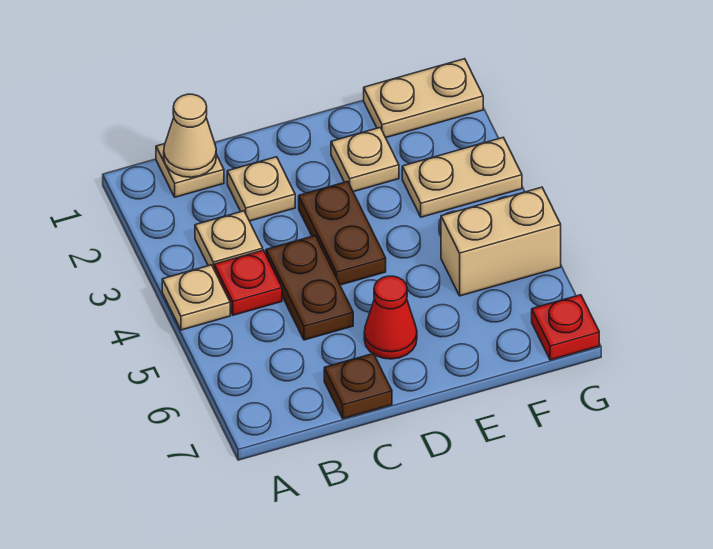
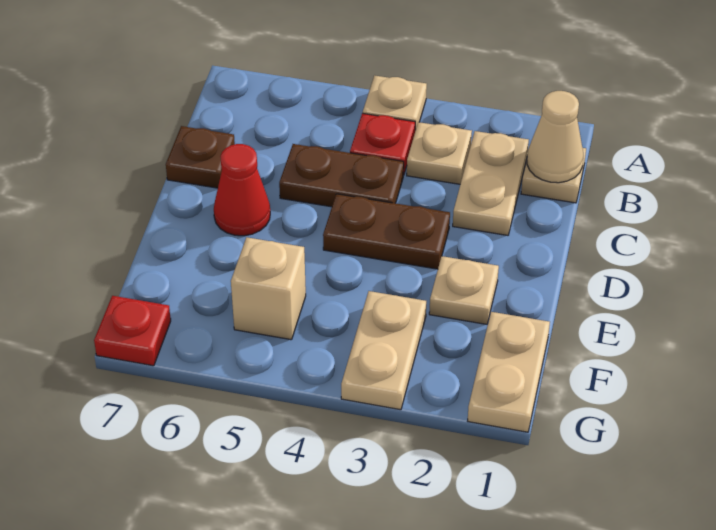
tan plate C2 level 1 -> tan plate B2:C2 level 1
tan brick F5:G5 level 1 -> tan brick F5 level 1

